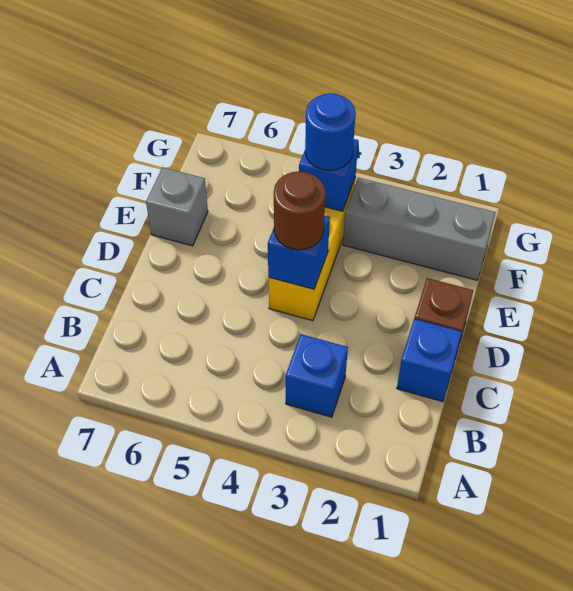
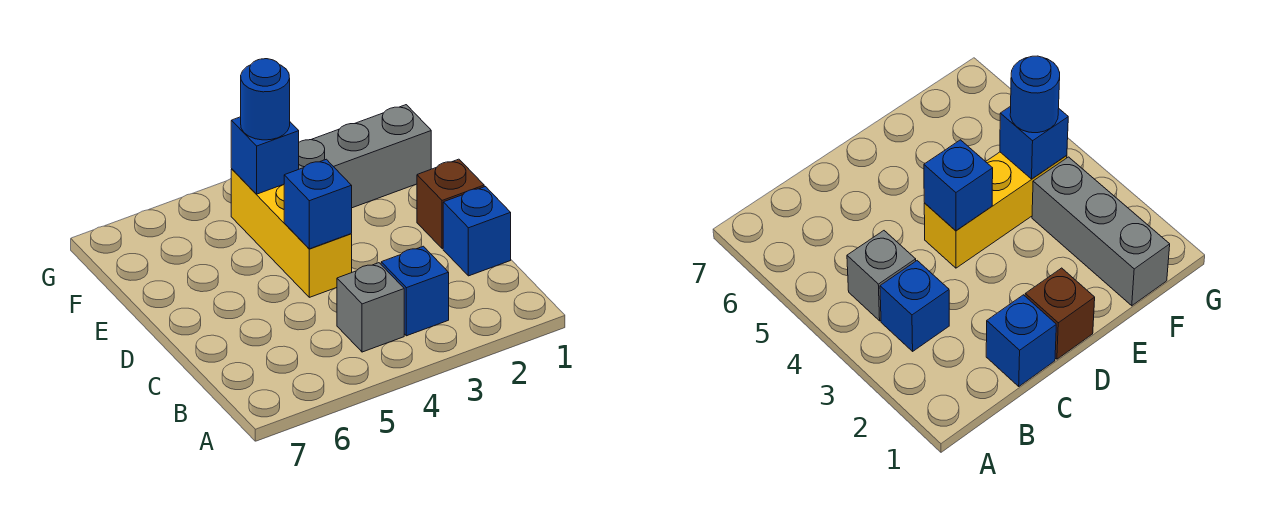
brown round brick D4 level 3 -> none
grey brick E7 level 1 -> grey brick B4 level 1

